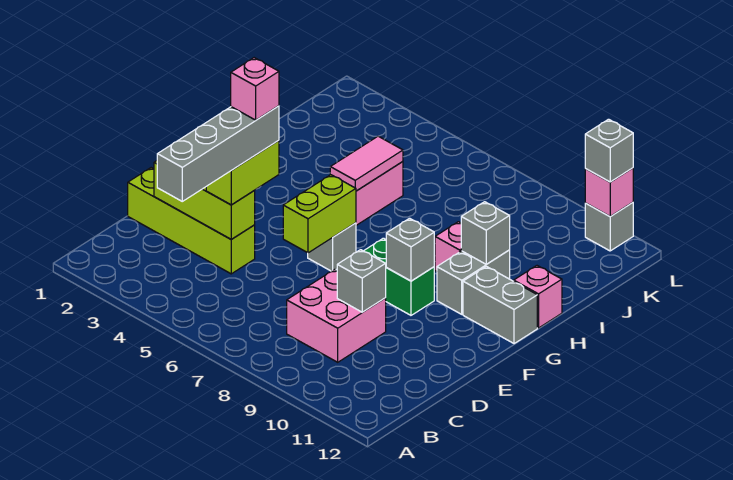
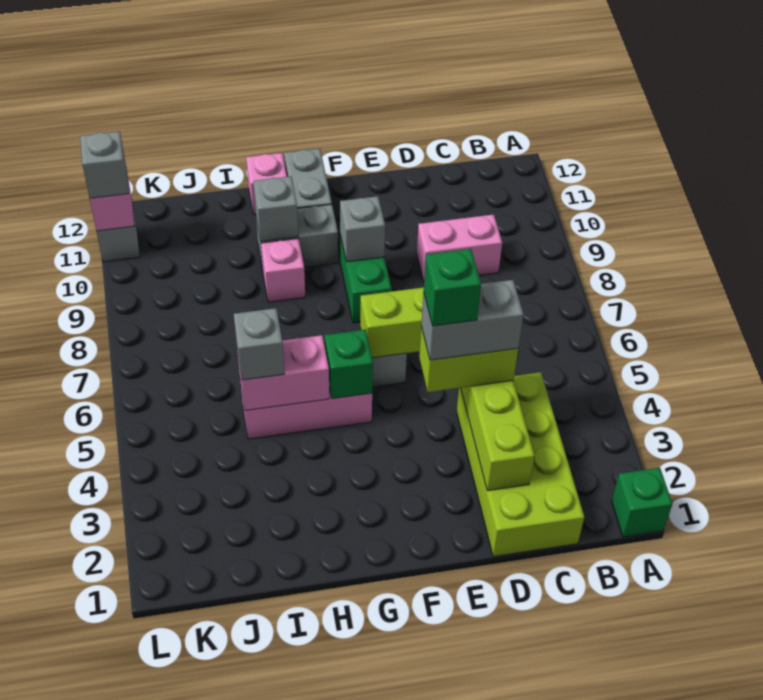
none -> green brick A1 level 1
grey brick B4:E4 level 4 -> grey brick D4:E4 level 4
pink brick C8:D9 level 1 -> pink brick C9:D9 level 1
lime brick D1:D4 level 1 -> lime brick C1:D4 level 1
grey brick D9 level 2 -> grey brick I5 level 3
pink brick E4 level 5 -> green brick E4 level 5
none -> green brick G5 level 2
pink tile H5:I5 level 2 -> pink brick H5:I5 level 2

